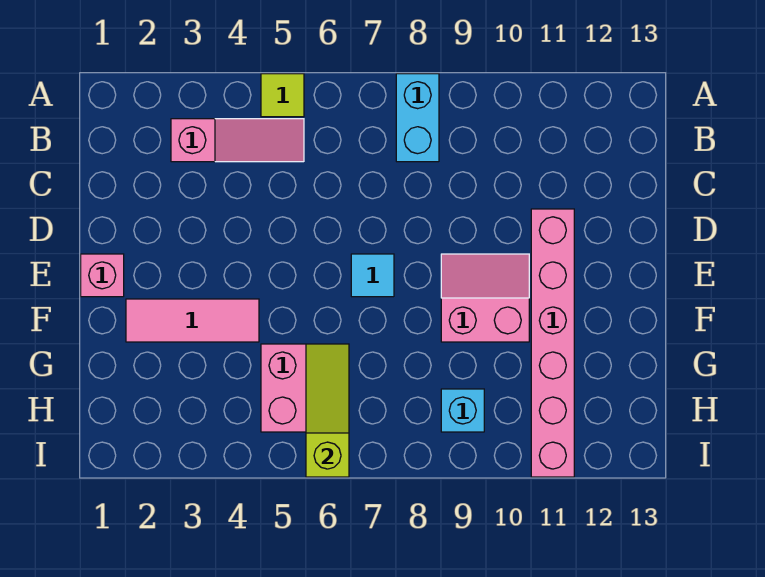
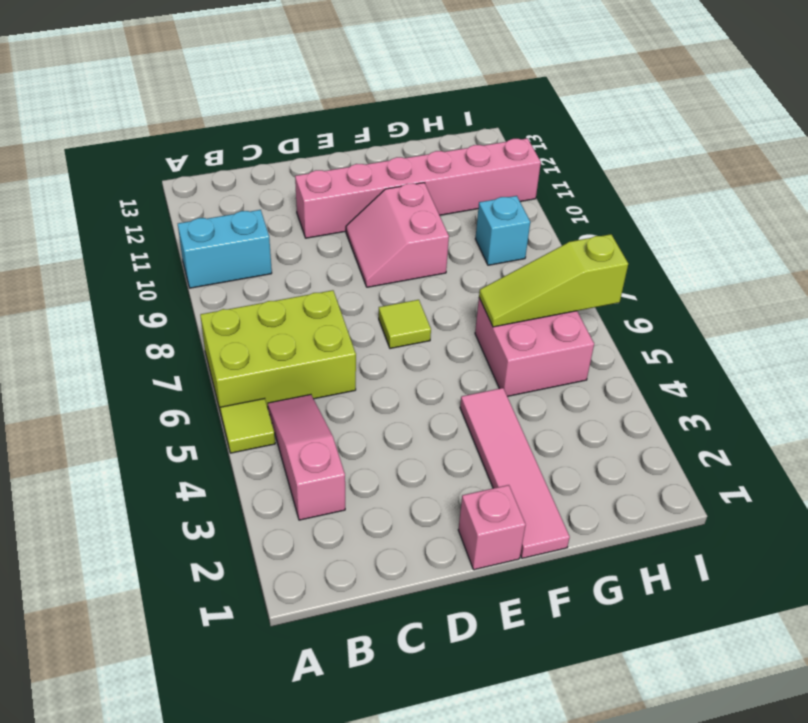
none -> lime brick A6:C7 level 1
cyan brick A8:B8 level 1 -> cyan brick A10:B10 level 1
cyan tile E7 level 1 -> lime tile E7 level 1
pink tile F2:F4 level 1 -> pink tile F1:F4 level 1

